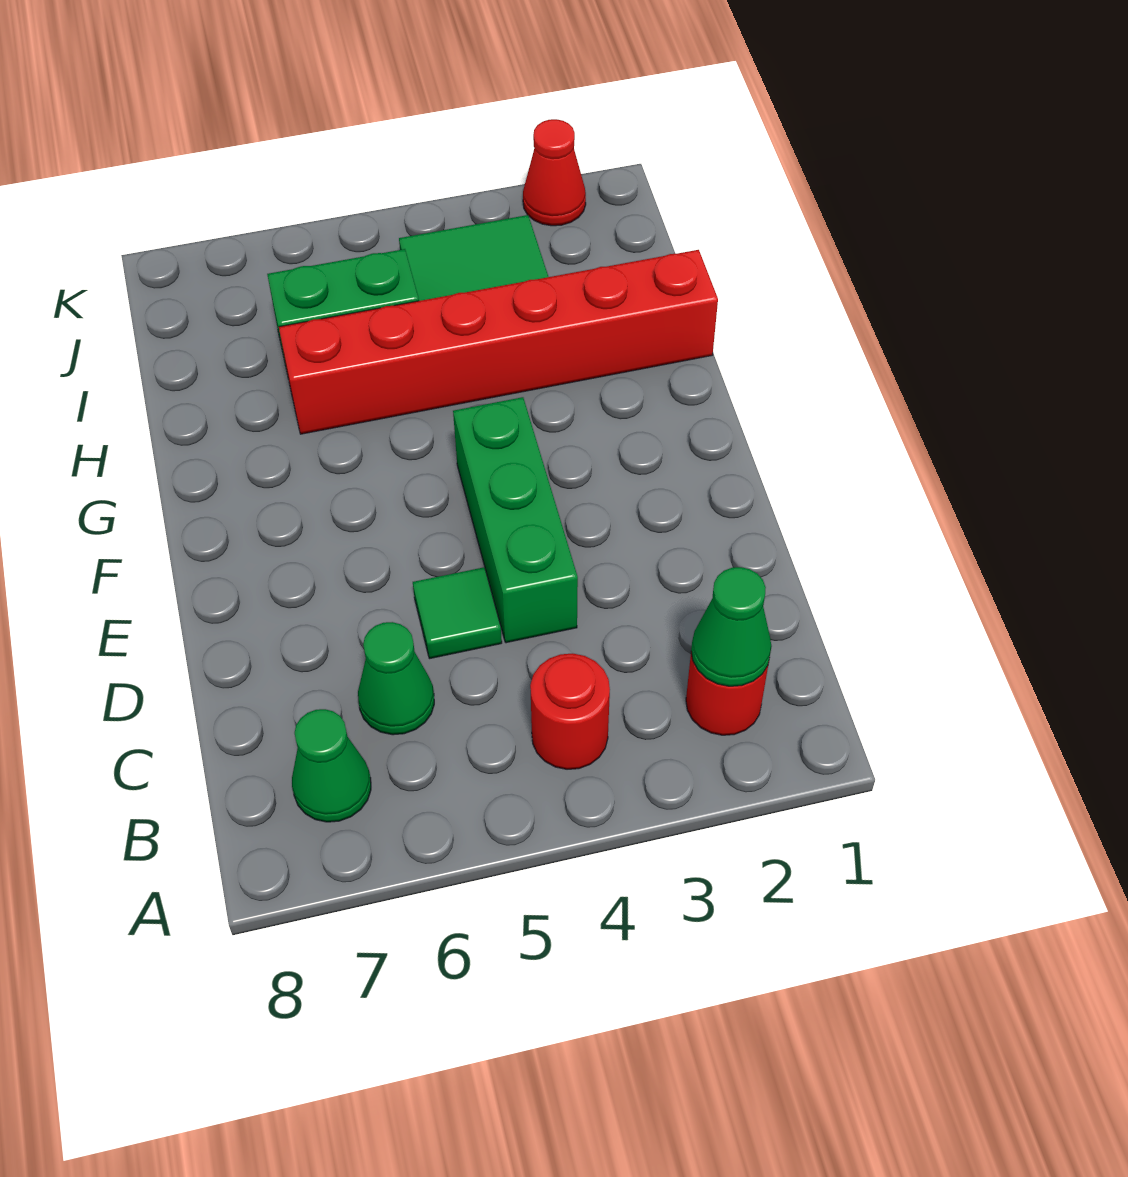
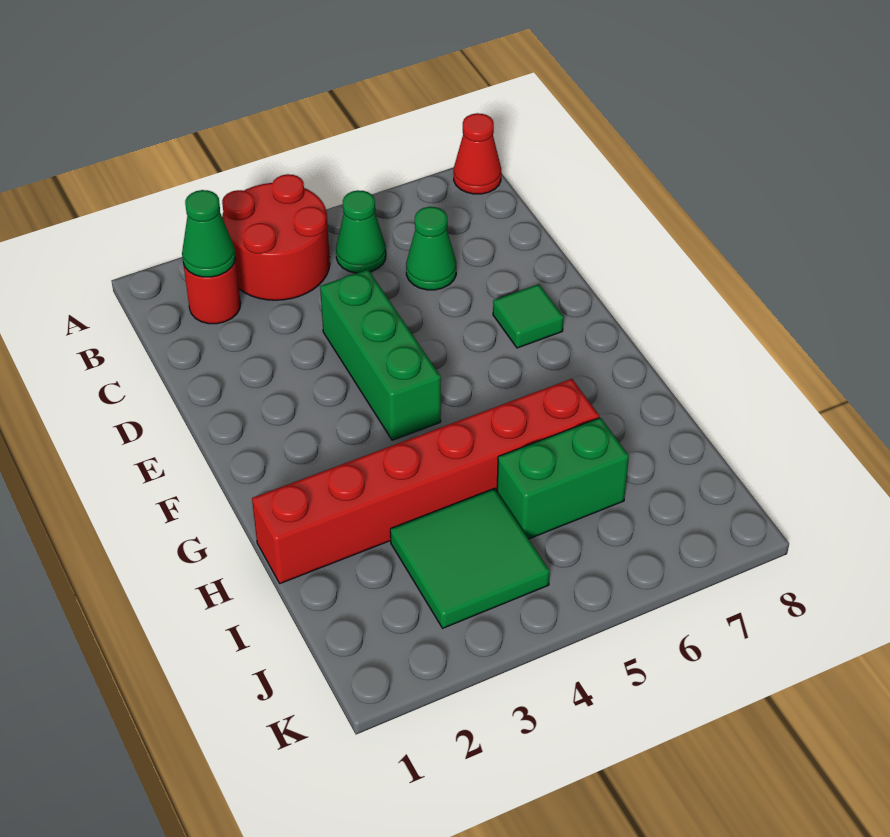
red round brick B4 level 1 -> red round brick A3:B4 level 1
green cone B7 level 1 -> green cone B5 level 1
green tile D5 level 1 -> green tile E7 level 1
red cone K2 level 1 -> red cone A8 level 1

